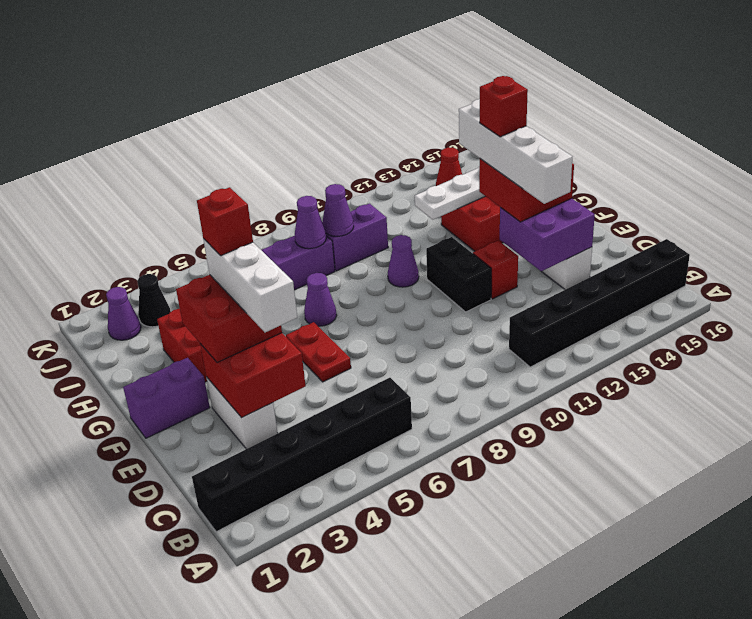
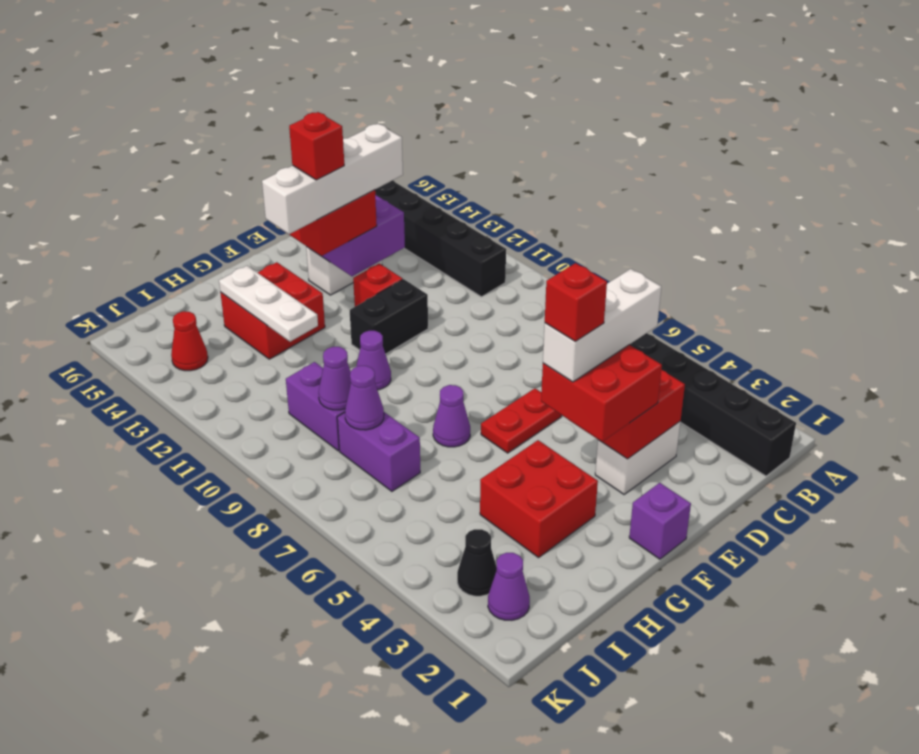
purple brick F1:F2 level 1 -> purple brick F1 level 1

